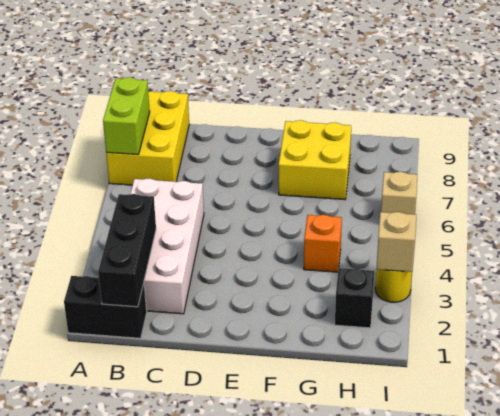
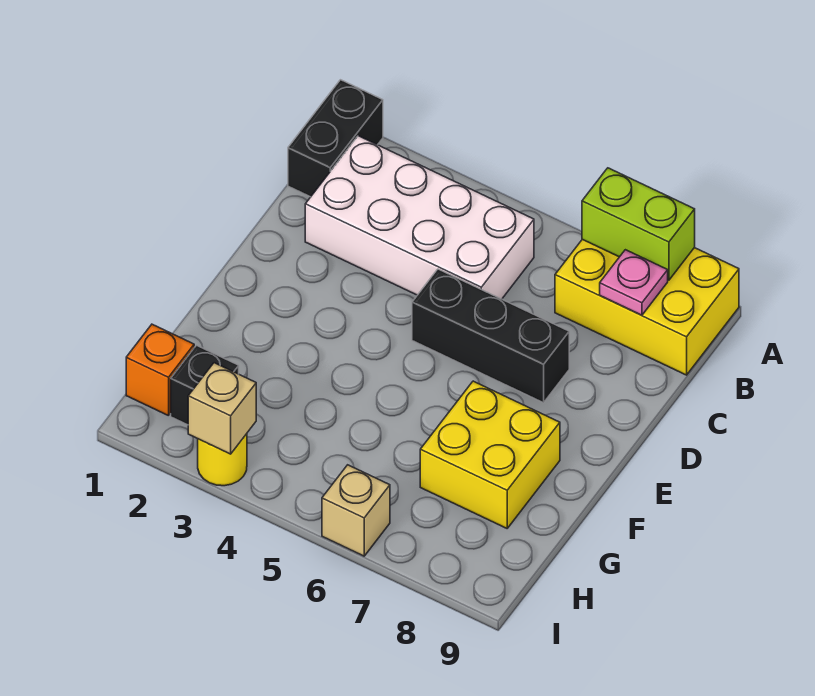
black brick B1:B3 level 2 -> black brick D5:D7 level 1
none -> pink plate B8 level 2
orange brick G4 level 1 -> orange brick H1 level 1

